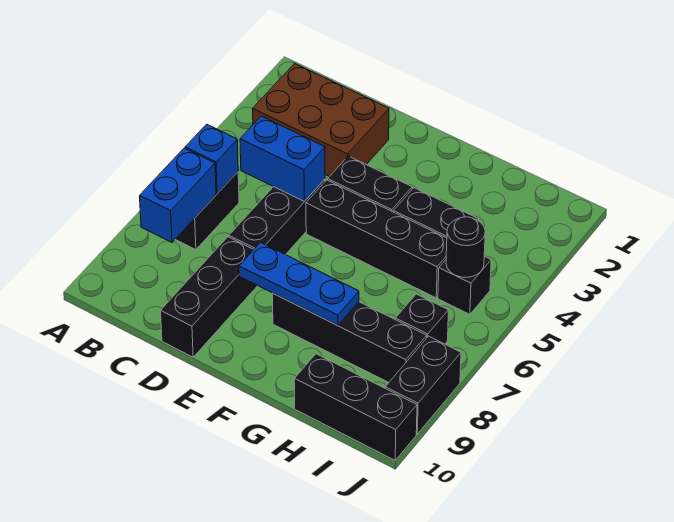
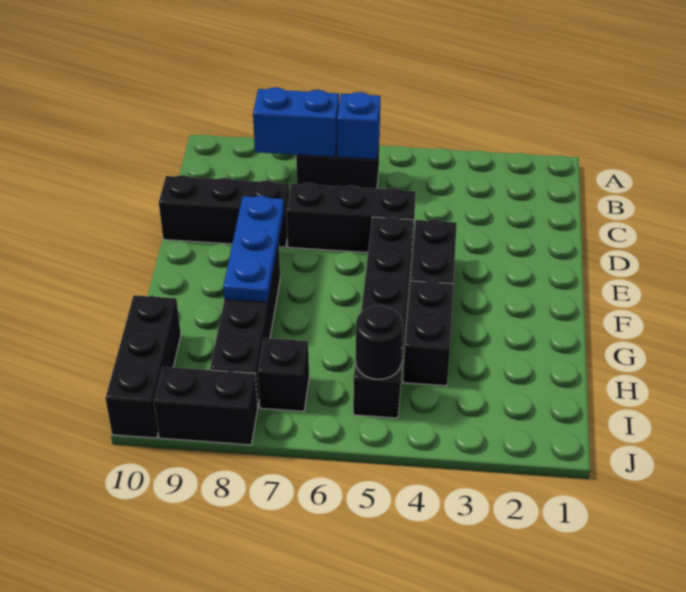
brown brick B2:D3 level 1 -> none
blue brick C5:D5 level 2 -> none

